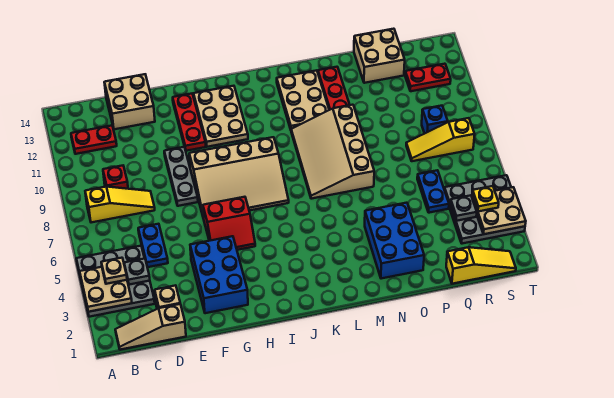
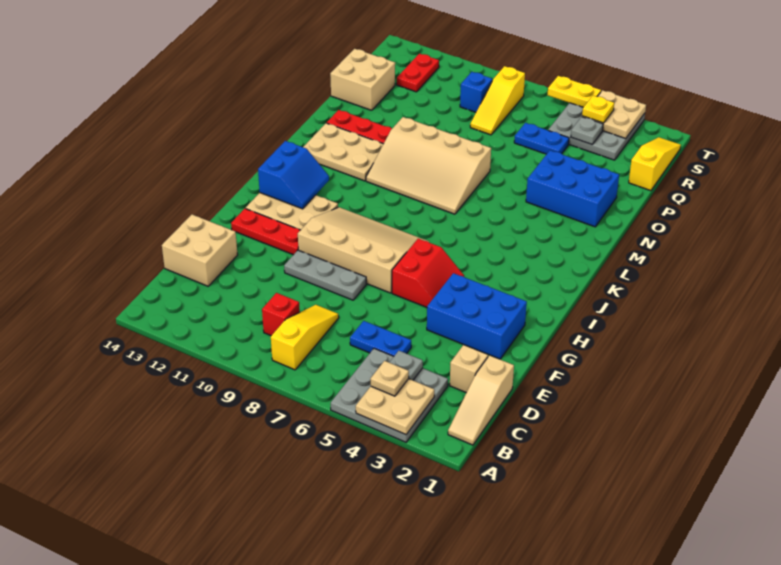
red plate B12:C12 level 1 -> none
tan slope G7:J9 level 1 top 9 -> tan slope G7:I10 level 1 top G
none -> blue slope I12:J13 level 2 top 13
none -> yellow plate T5:T6 level 2

